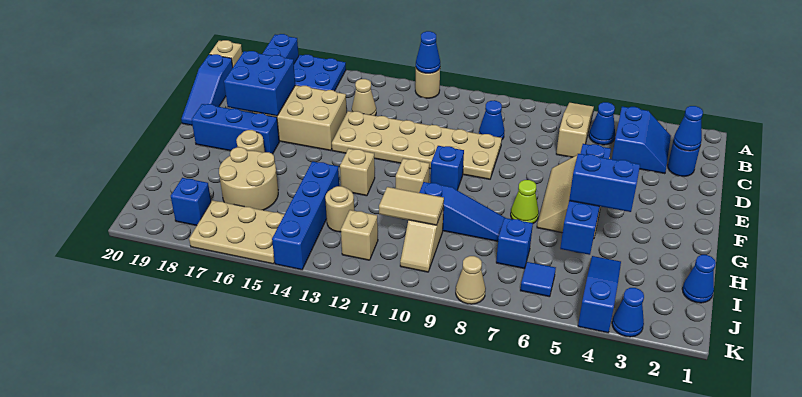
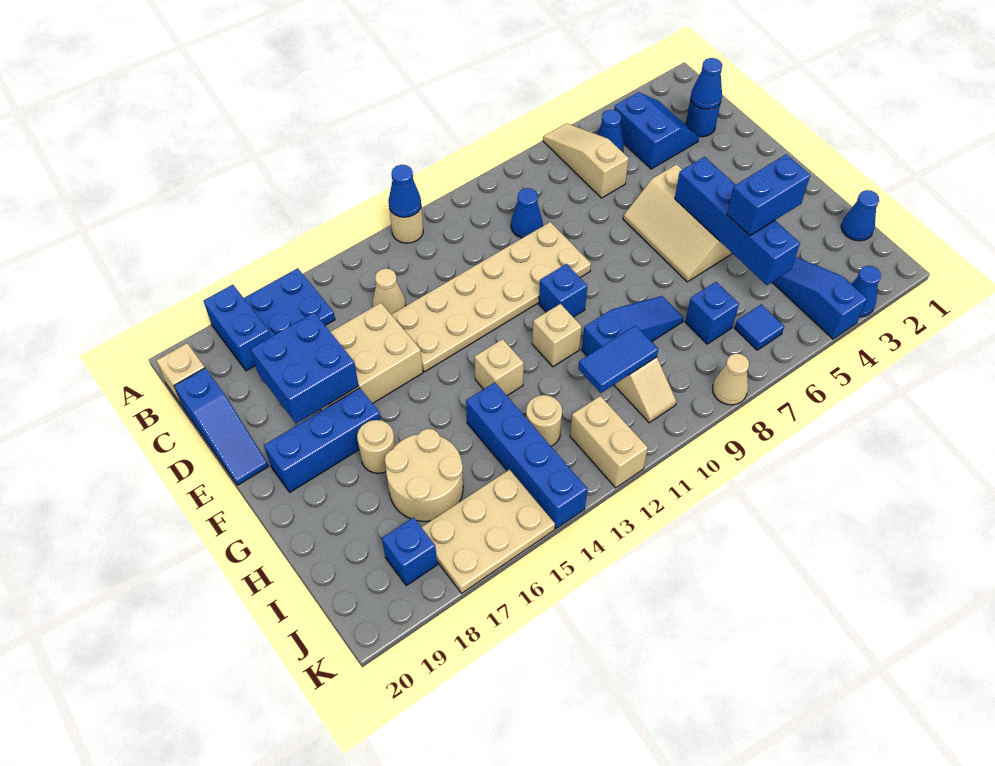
lime cone G7 level 1 -> none
tan tile I10:I11 level 2 -> blue tile I10:I11 level 2
tan brick J12 level 1 -> tan brick J12:K12 level 1

